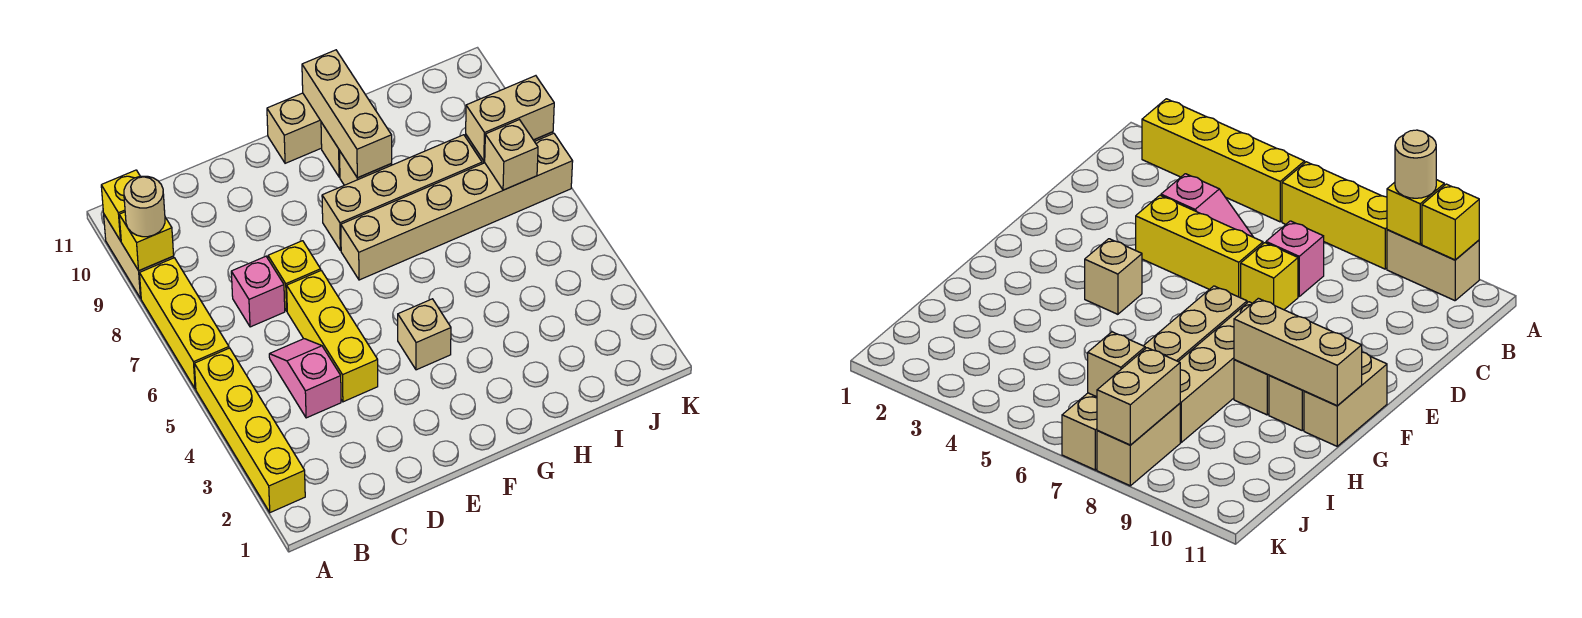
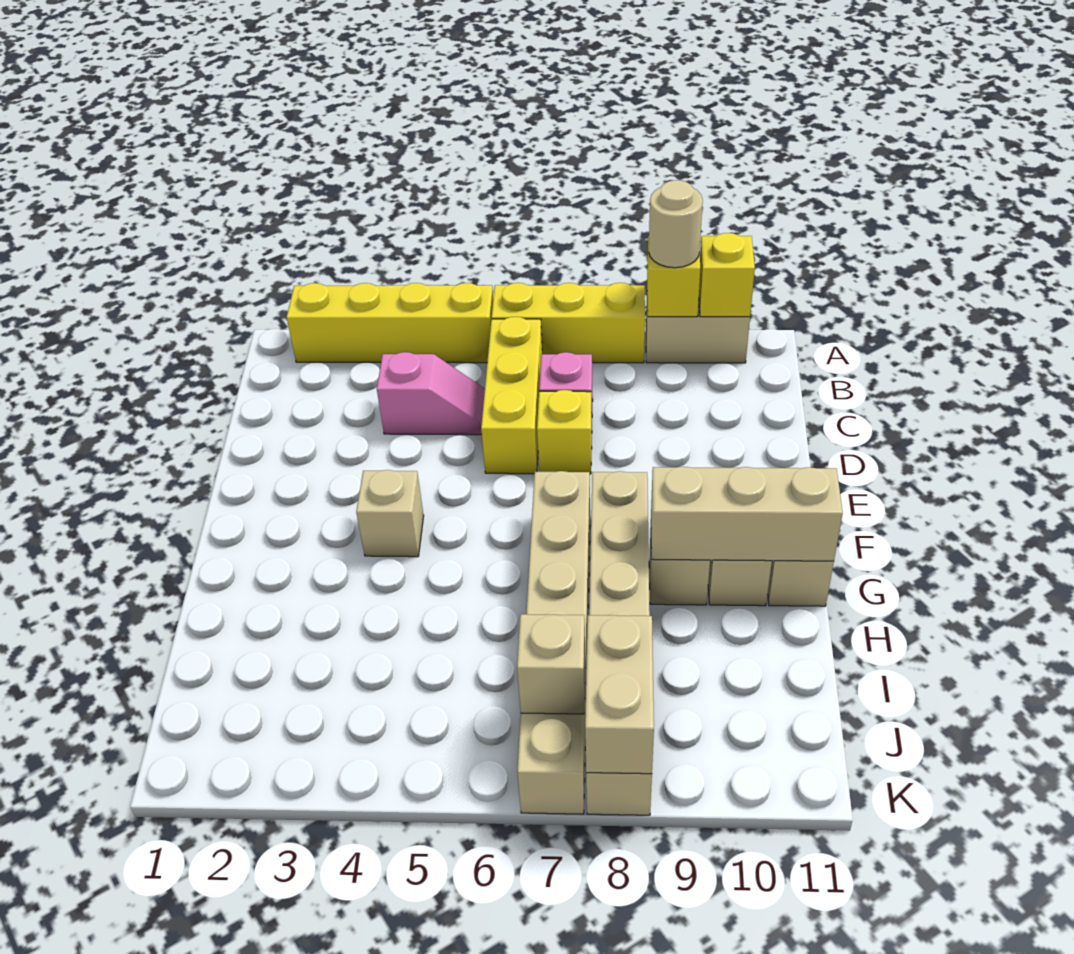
yellow brick D4:D6 level 1 -> yellow brick B6:D6 level 1

